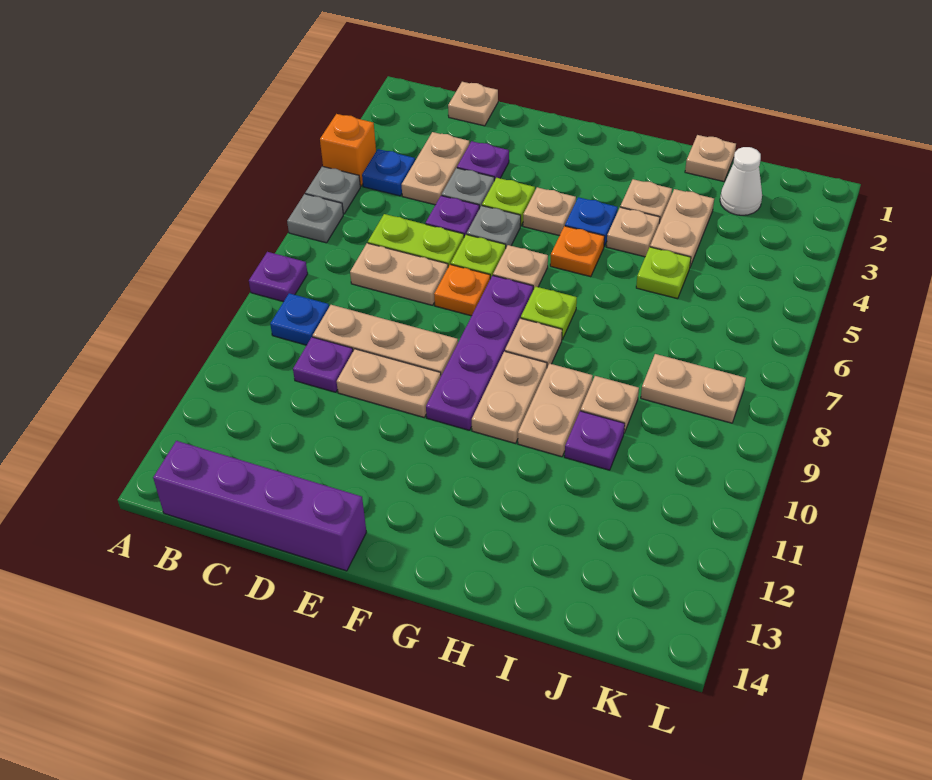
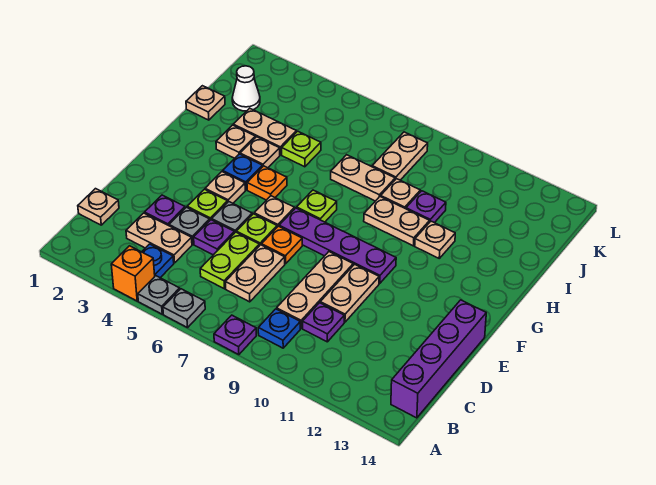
tan plate G8 level 1 -> tan plate H11 level 1
tan plate G9:G10 level 1 -> tan plate I7:I8 level 1

